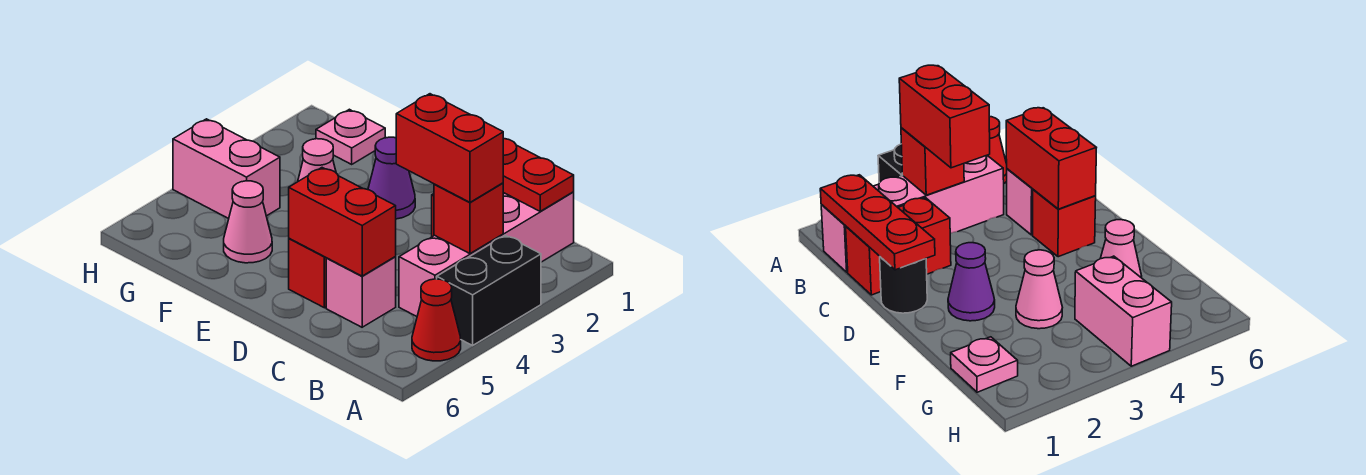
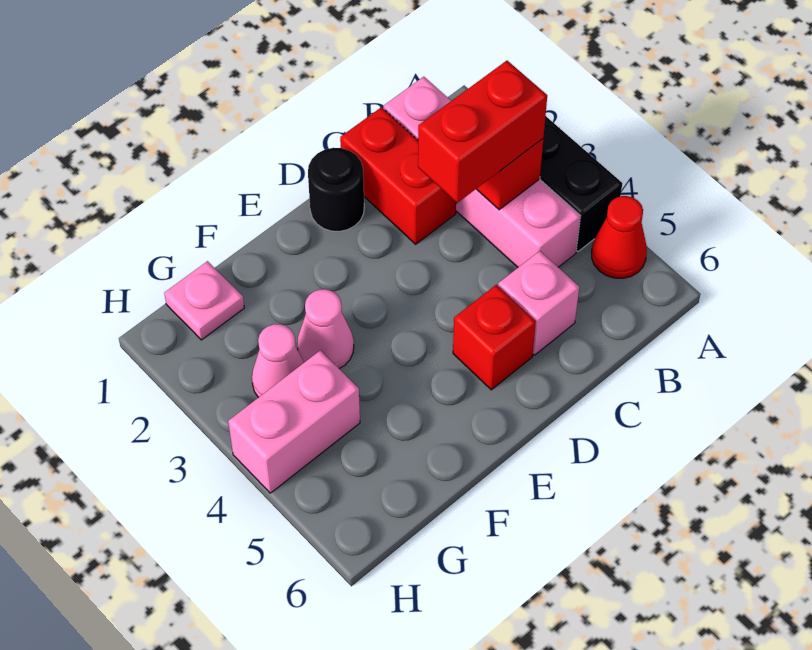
red plate B1:D1 level 2 -> none
red brick C5:D5 level 2 -> none
purple cone E2 level 1 -> none
pink cone F5 level 1 -> pink cone G3 level 1

